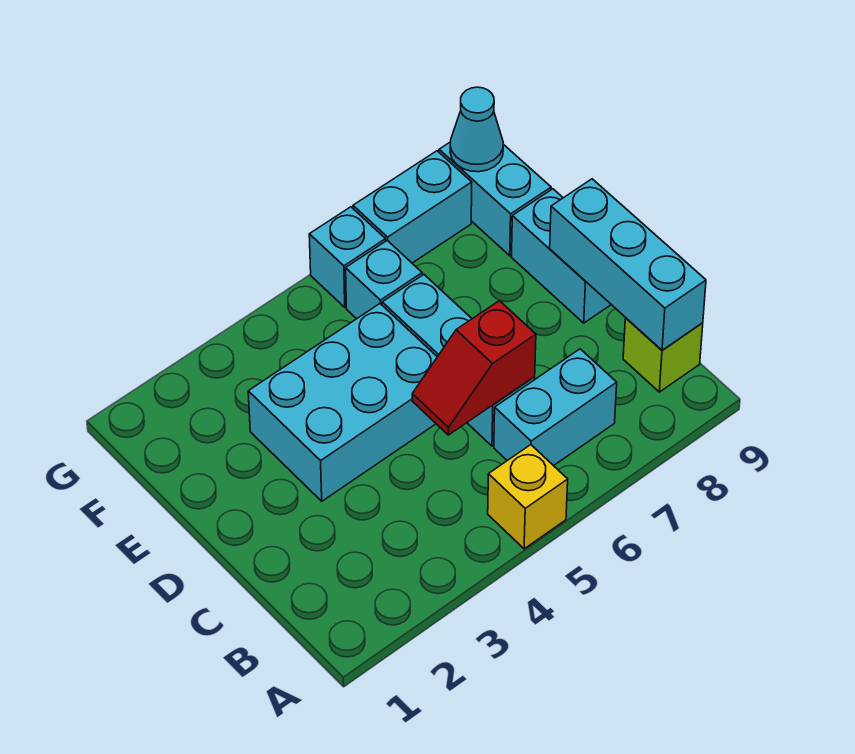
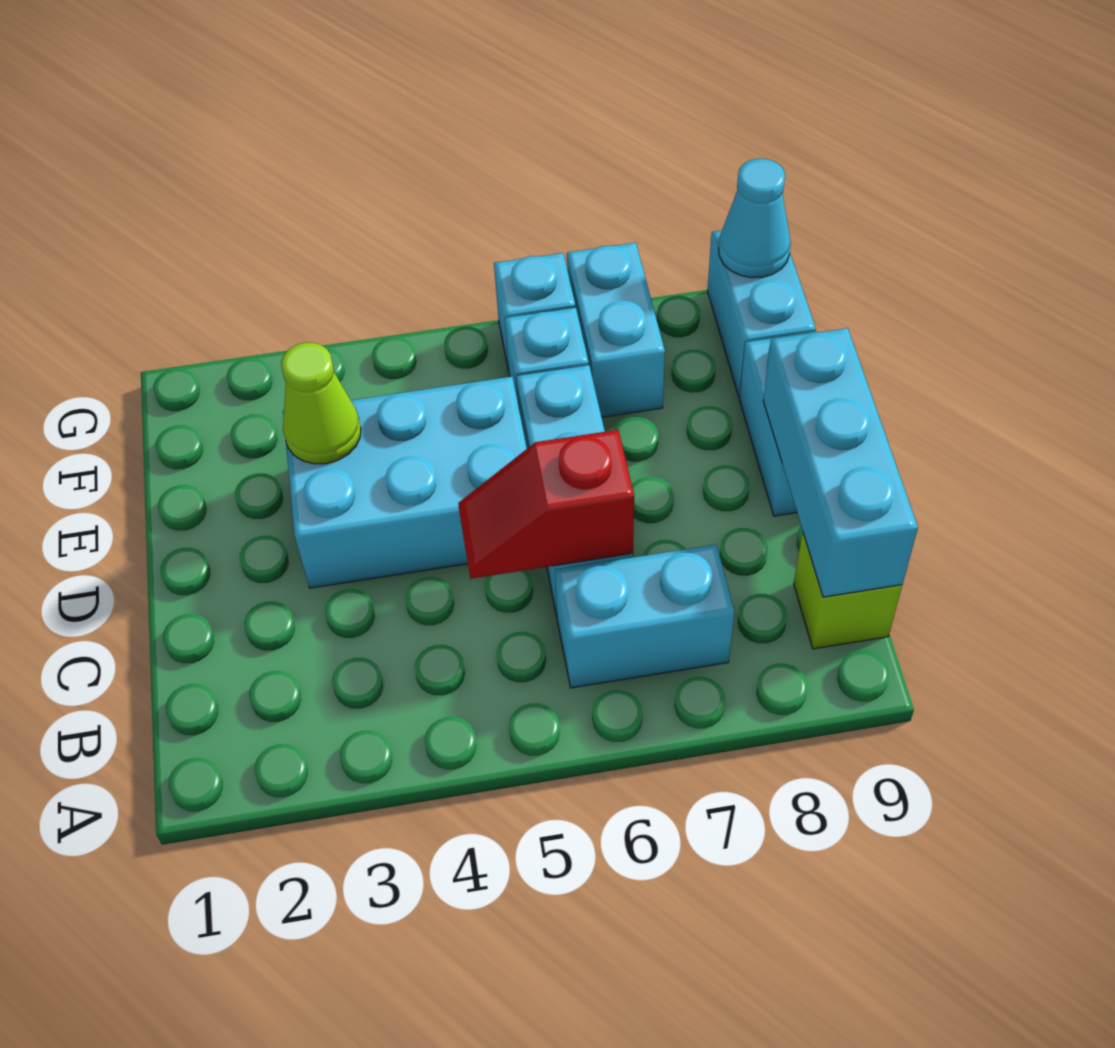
yellow brick A5 level 1 -> none
none -> lime cone E3 level 2
cyan brick G7:G8 level 1 -> cyan brick F7:G7 level 1

